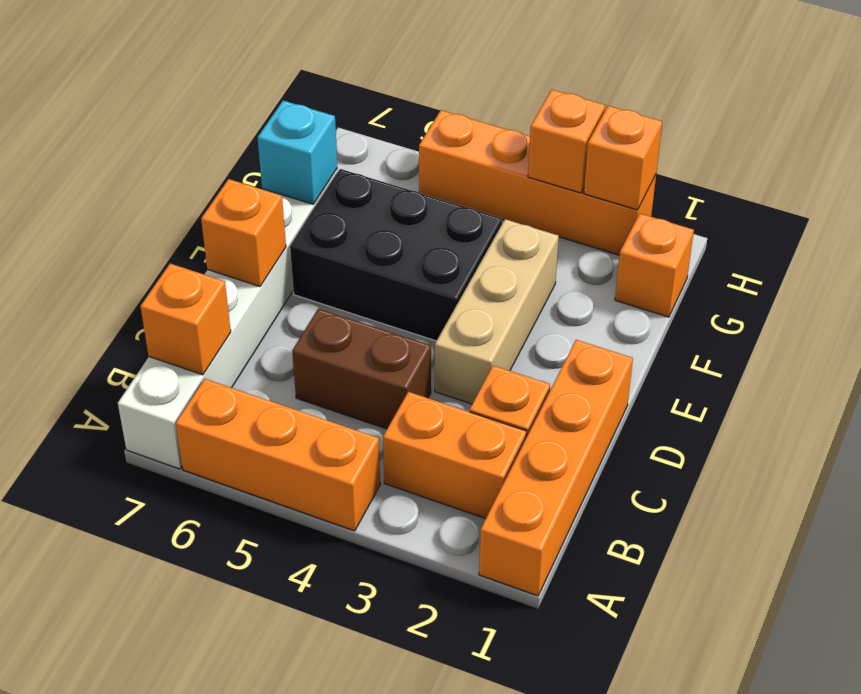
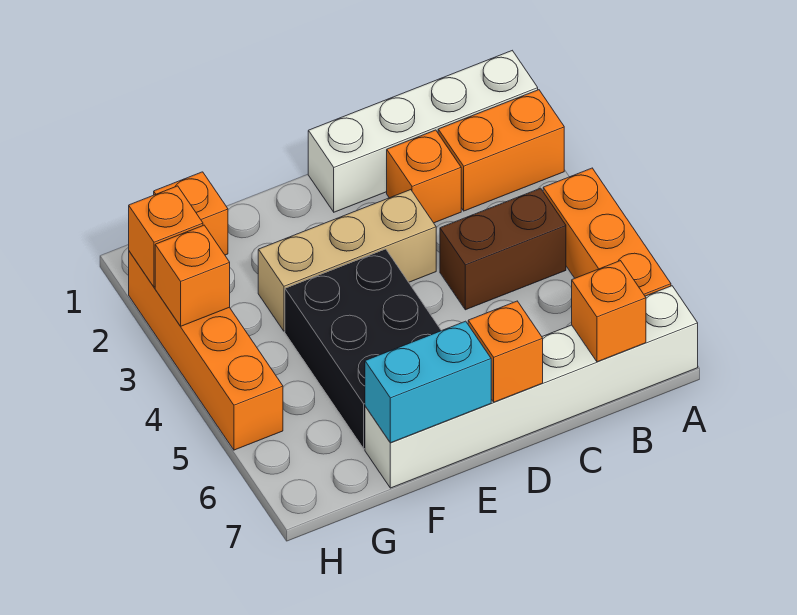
orange brick A1:D1 level 1 -> white brick A1:D1 level 1
orange brick B2:B3 level 1 -> orange brick A2:B2 level 1
brown brick C4:C5 level 1 -> brown brick B4:C4 level 1
cyan brick F7 level 2 -> cyan brick E7:F7 level 2

